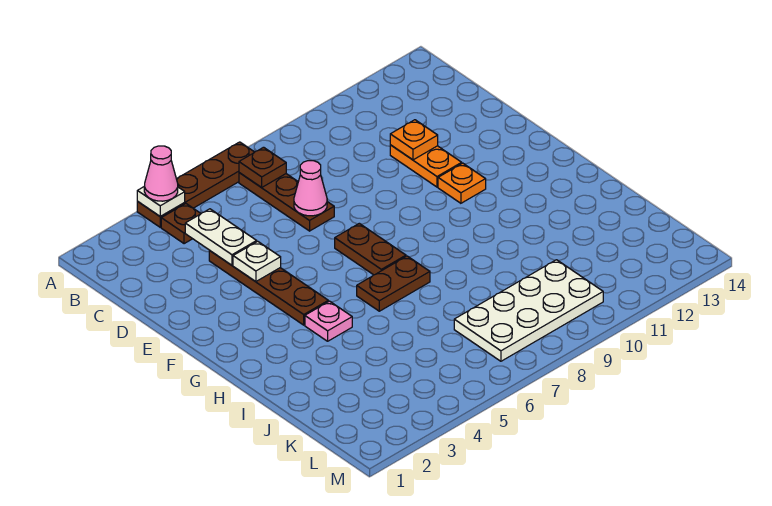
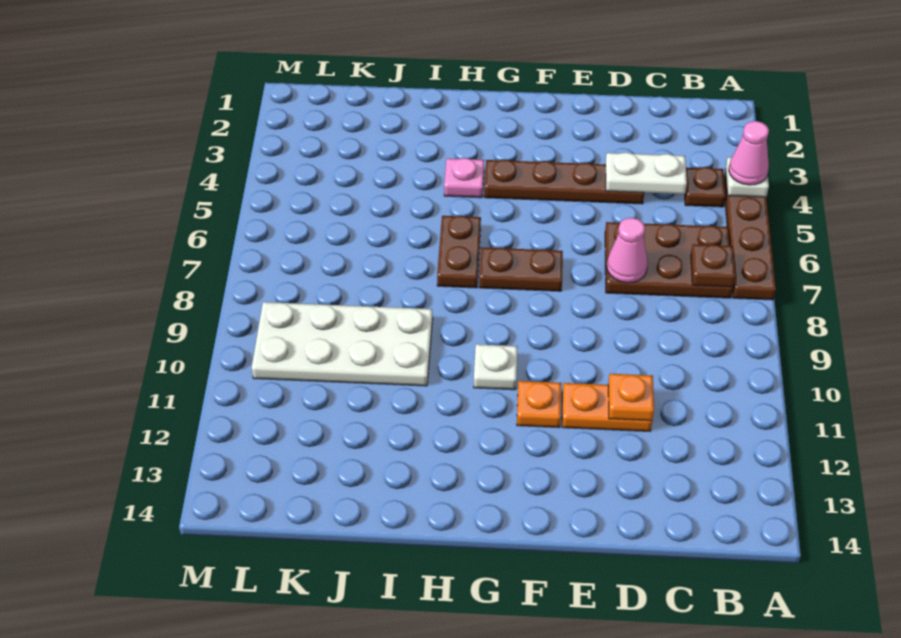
brown plate B7:D7 level 1 -> brown plate B6:D7 level 1
white plate E4 level 2 -> white plate G10 level 1
white plate K7:L10 level 1 -> white plate I9:L10 level 1

